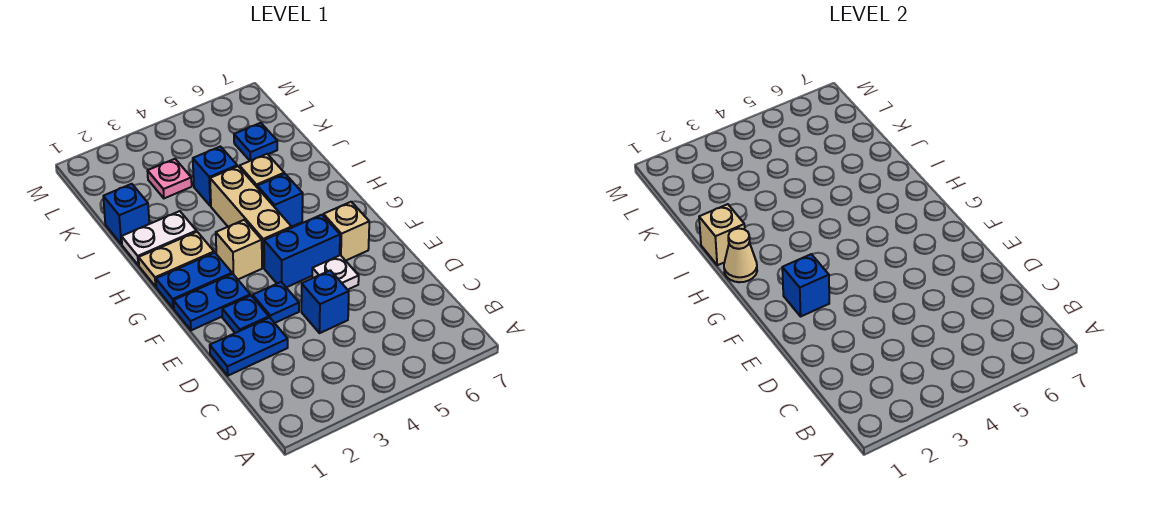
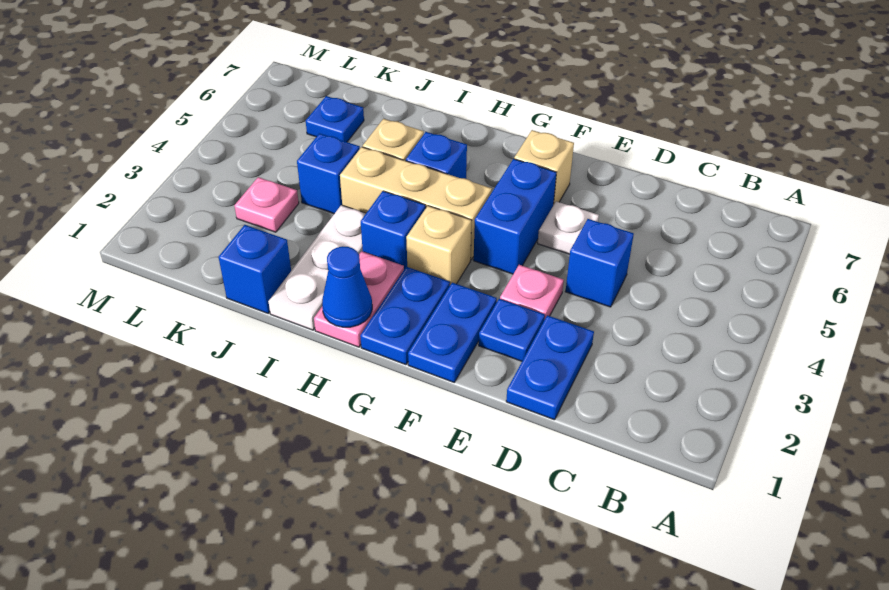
blue plate E3 level 1 -> pink plate E3 level 1
blue brick F2 level 2 -> blue brick H3 level 1
tan plate H1:H2 level 1 -> pink plate H1:H2 level 1
tan cone H1 level 2 -> blue cone H1 level 2
white plate I1:I2 level 1 -> white plate I1:I3 level 1
tan brick I1 level 2 -> none

